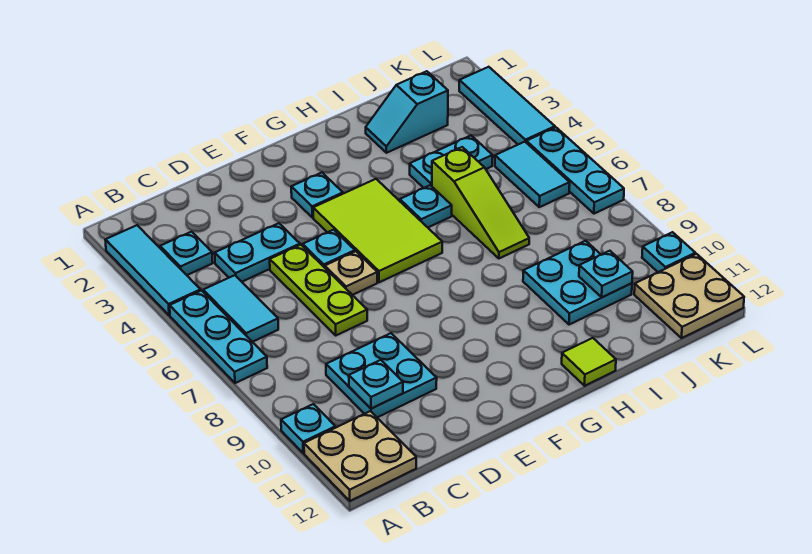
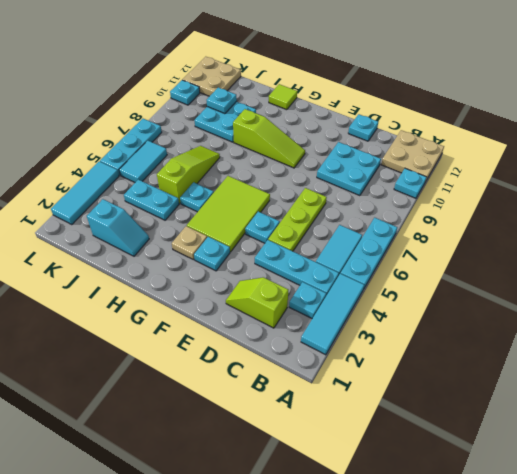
none -> lime slope C2:D2 level 1 top C
cyan plate C4:D4 level 1 -> cyan plate B4:D4 level 1
cyan plate C10 level 2 -> cyan plate D12 level 1
tan plate E6 level 1 -> tan plate G3 level 1
none -> lime slope F9:H9 level 1 top H

